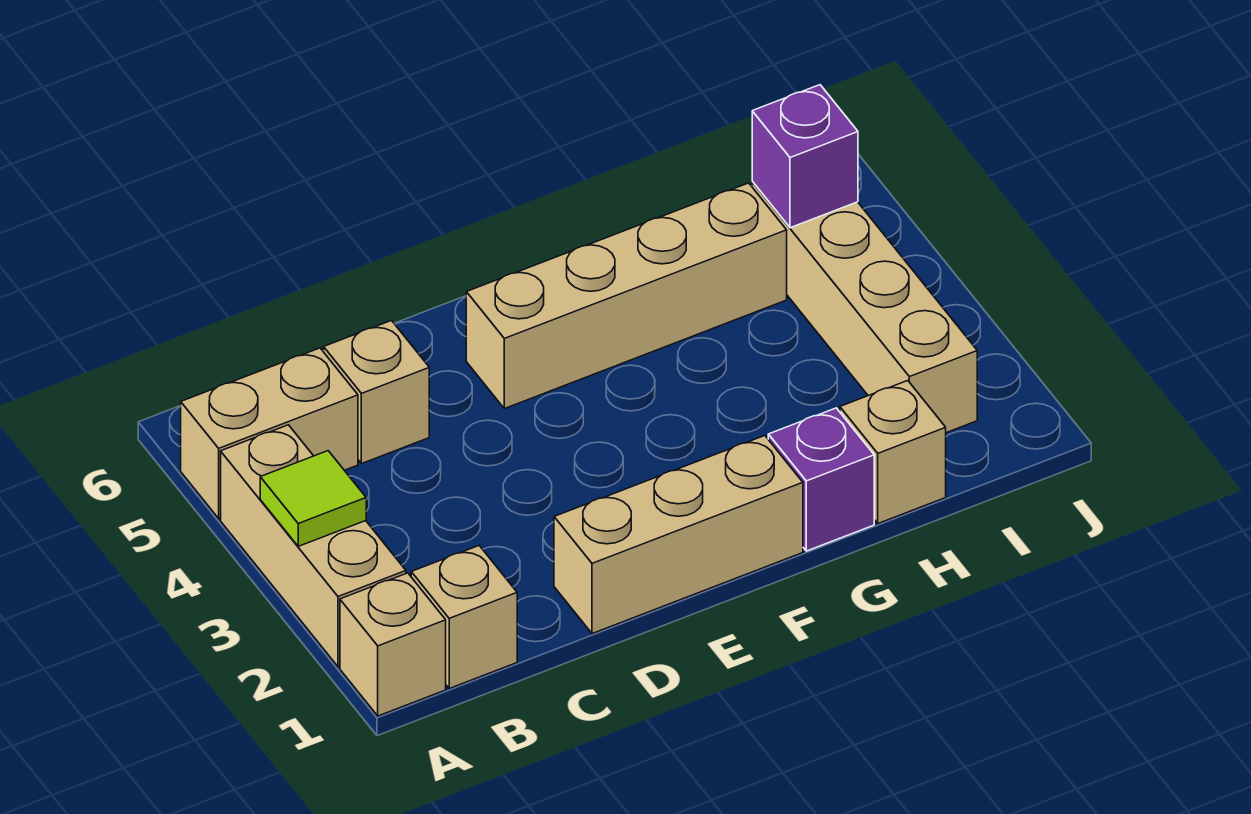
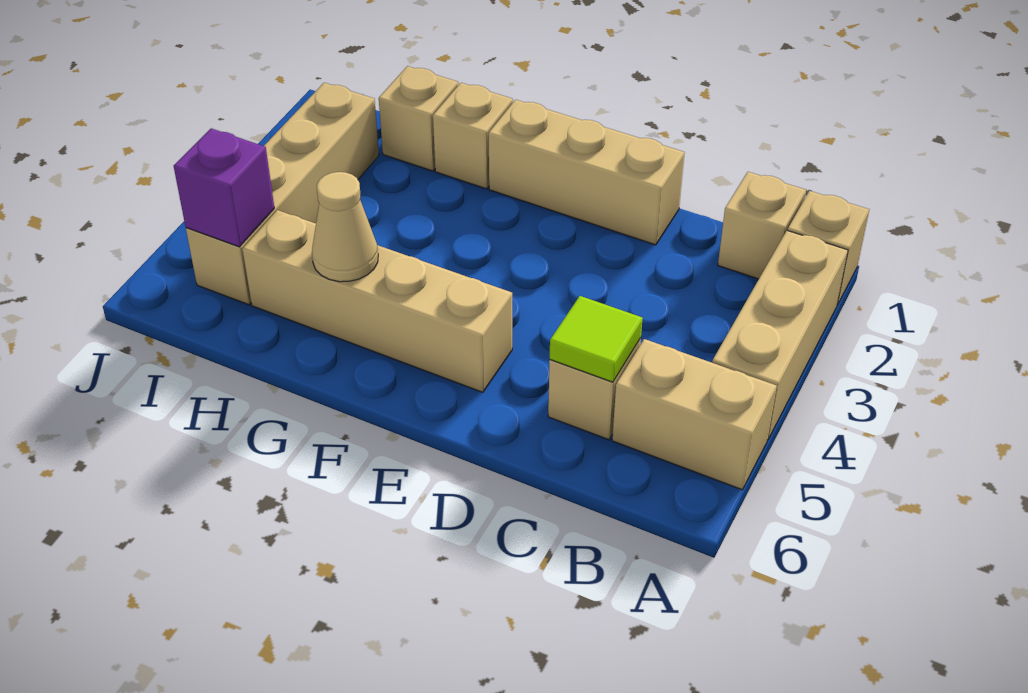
lime tile A3 level 2 -> lime tile C5 level 2
purple brick G1 level 1 -> tan brick G1 level 1
none -> tan cone G5 level 2

